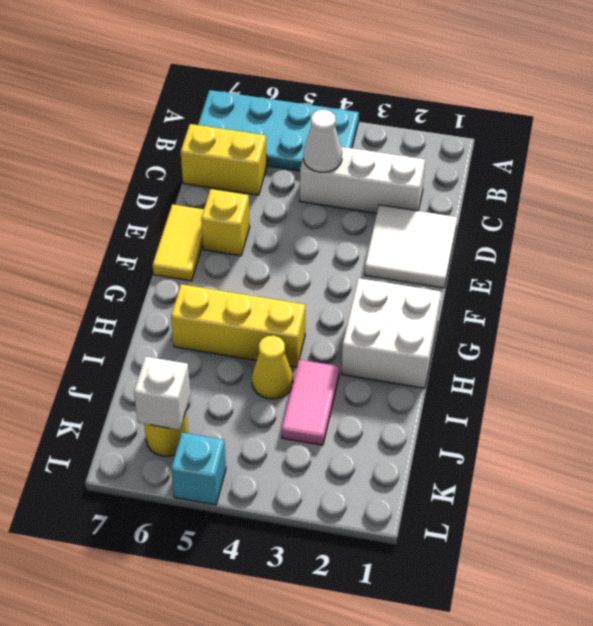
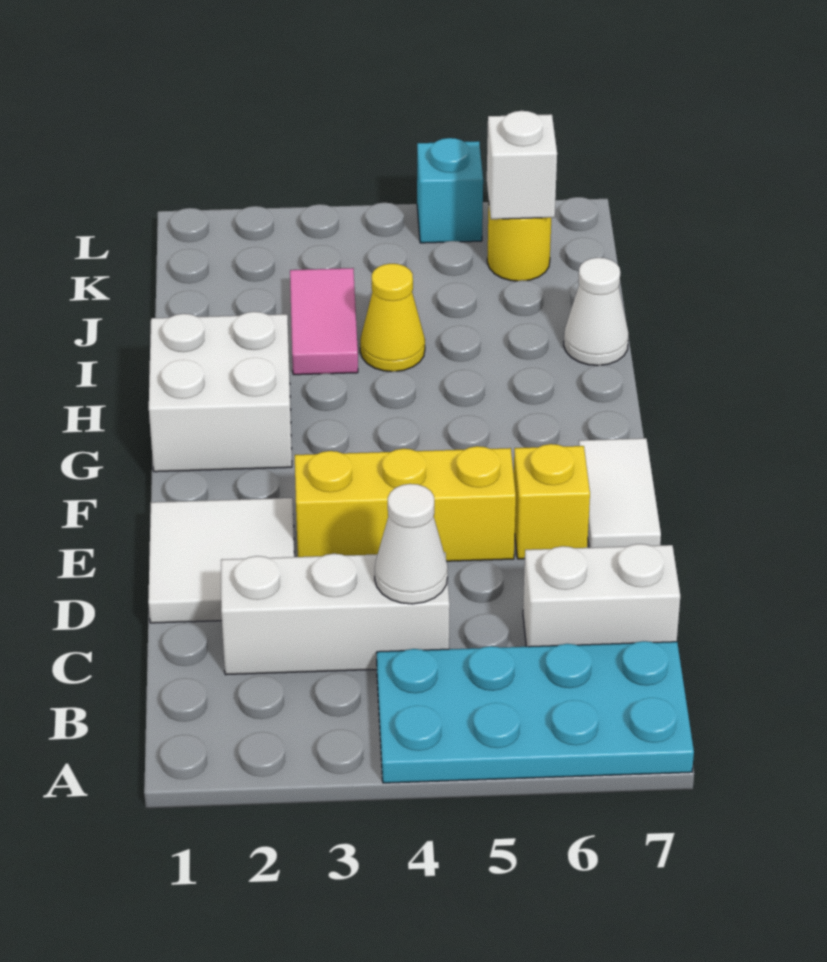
yellow brick C6:C7 level 1 -> white brick C6:C7 level 1
yellow tile E7:F7 level 1 -> white tile E7:F7 level 1
yellow brick H4:H6 level 1 -> yellow brick E3:E5 level 1
none -> white cone I7 level 1

